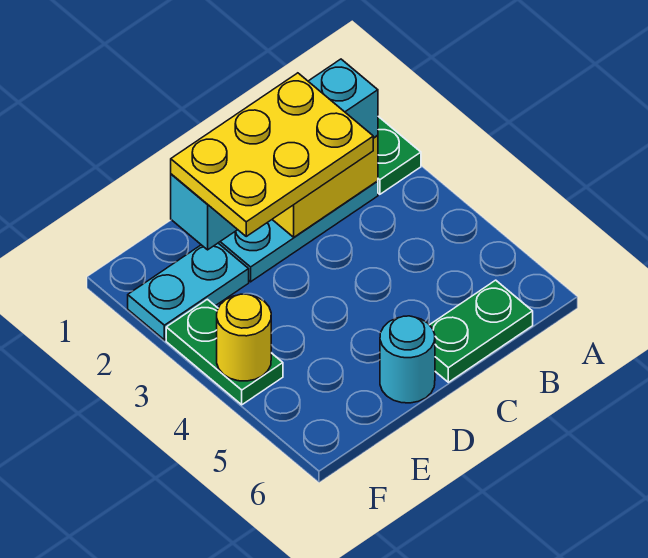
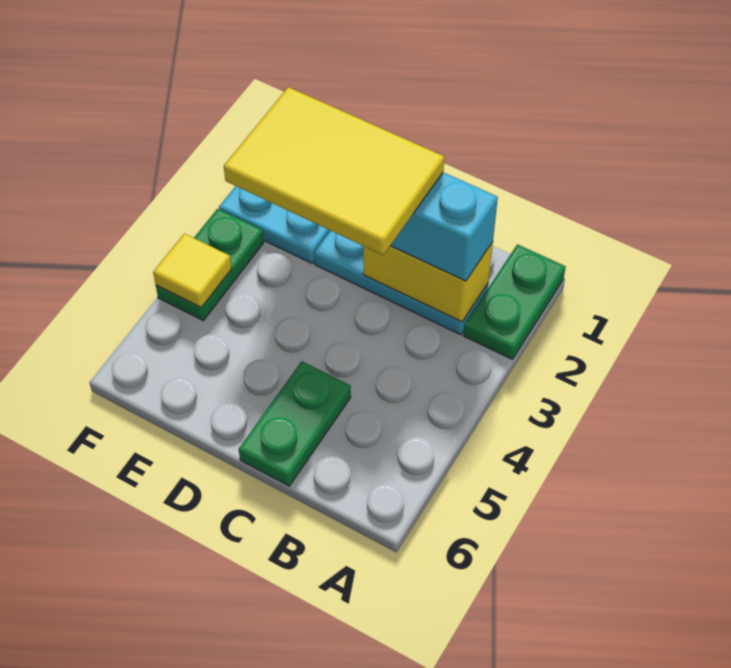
green plate B6:C6 level 1 -> green plate C5:C6 level 1
yellow plate C2:E3 level 4 -> yellow tile C2:E3 level 4
cyan round brick D6 level 1 -> none
yellow round brick F4 level 2 -> yellow tile F4 level 2

